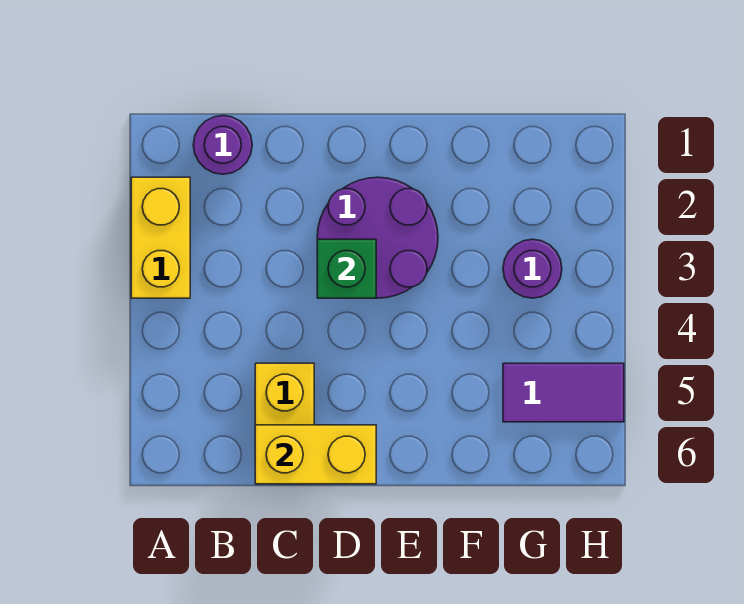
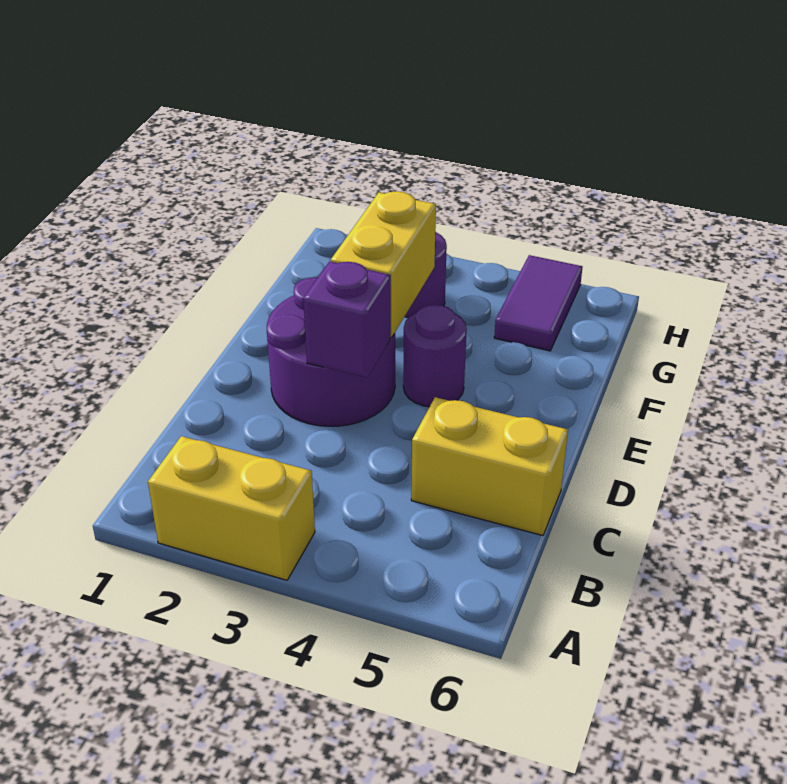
purple round brick B1 level 1 -> purple round brick E4 level 1
yellow brick C6:D6 level 2 -> yellow brick E3:F3 level 2
green brick D3 level 2 -> purple brick D3 level 2

